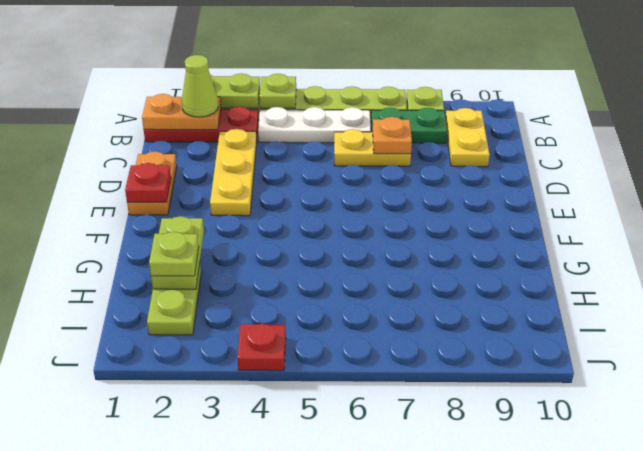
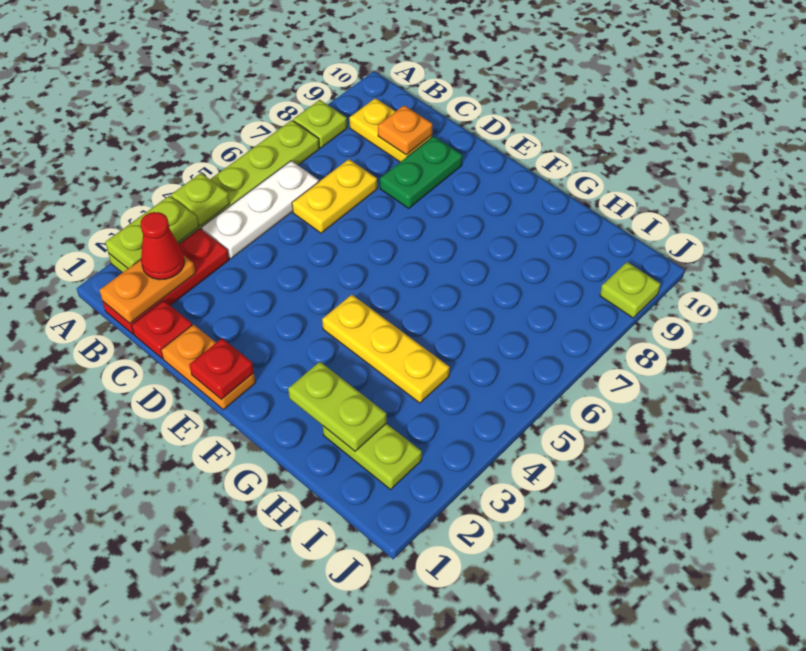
lime cone B2 level 3 -> red cone B2 level 3
green plate B7:B8 level 1 -> green plate D8:D9 level 1
yellow plate C3:E3 level 1 -> yellow plate F4:H4 level 1
orange plate C7 level 2 -> orange plate C9 level 2
lime plate H2 level 3 -> lime plate J9 level 1
red plate J4 level 1 -> red plate C1 level 1

